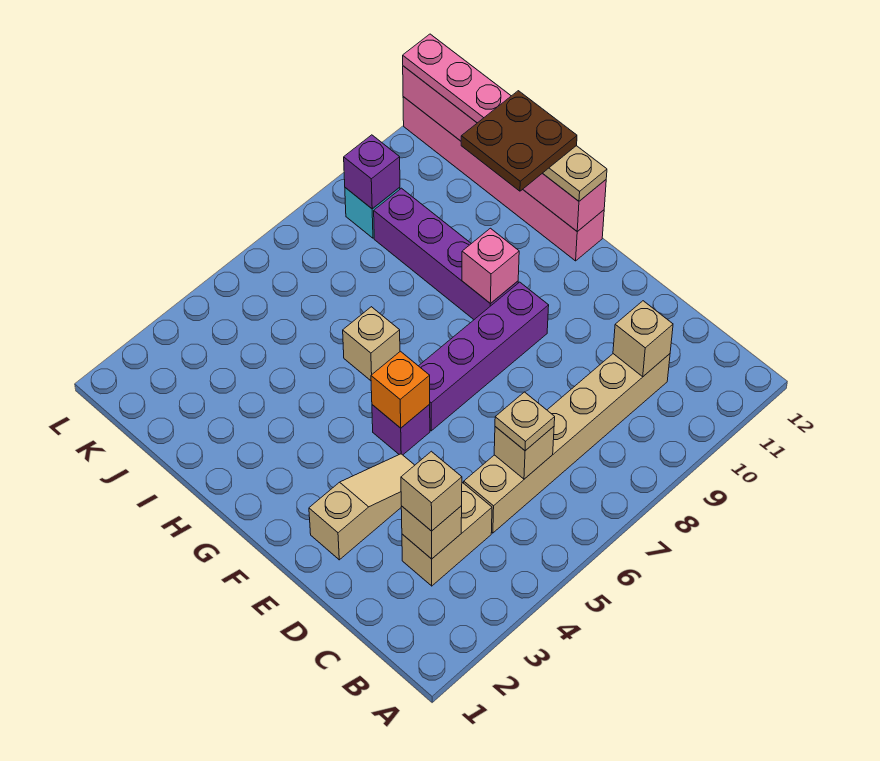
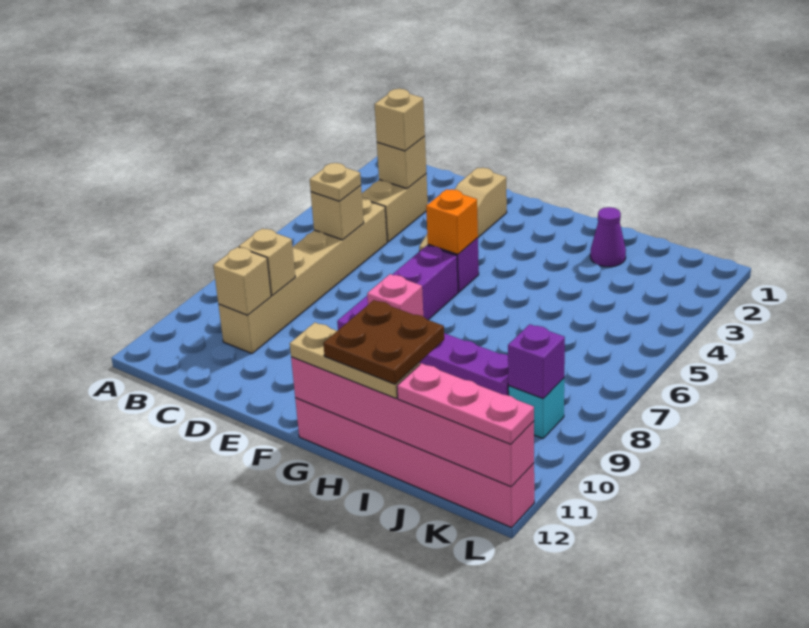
tan brick H6 level 1 -> tan brick C9 level 2
none -> purple cone I2 level 1

